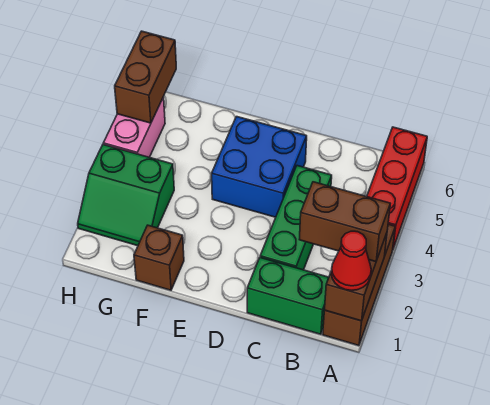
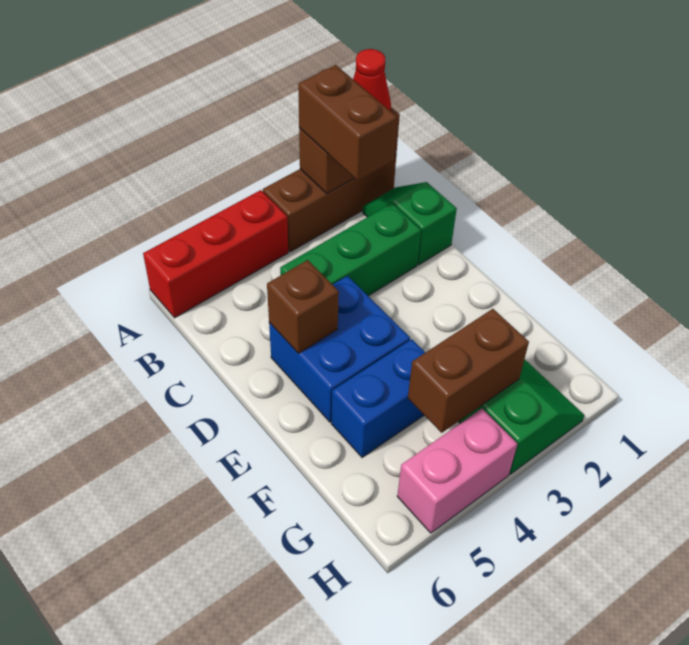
green brick B1:C1 level 1 -> green slope B1:C1 level 1 top C
brown brick F1 level 1 -> brown brick D5 level 2
none -> blue brick F4:F5 level 1
brown brick H5:H6 level 2 -> brown brick G3:G4 level 2

